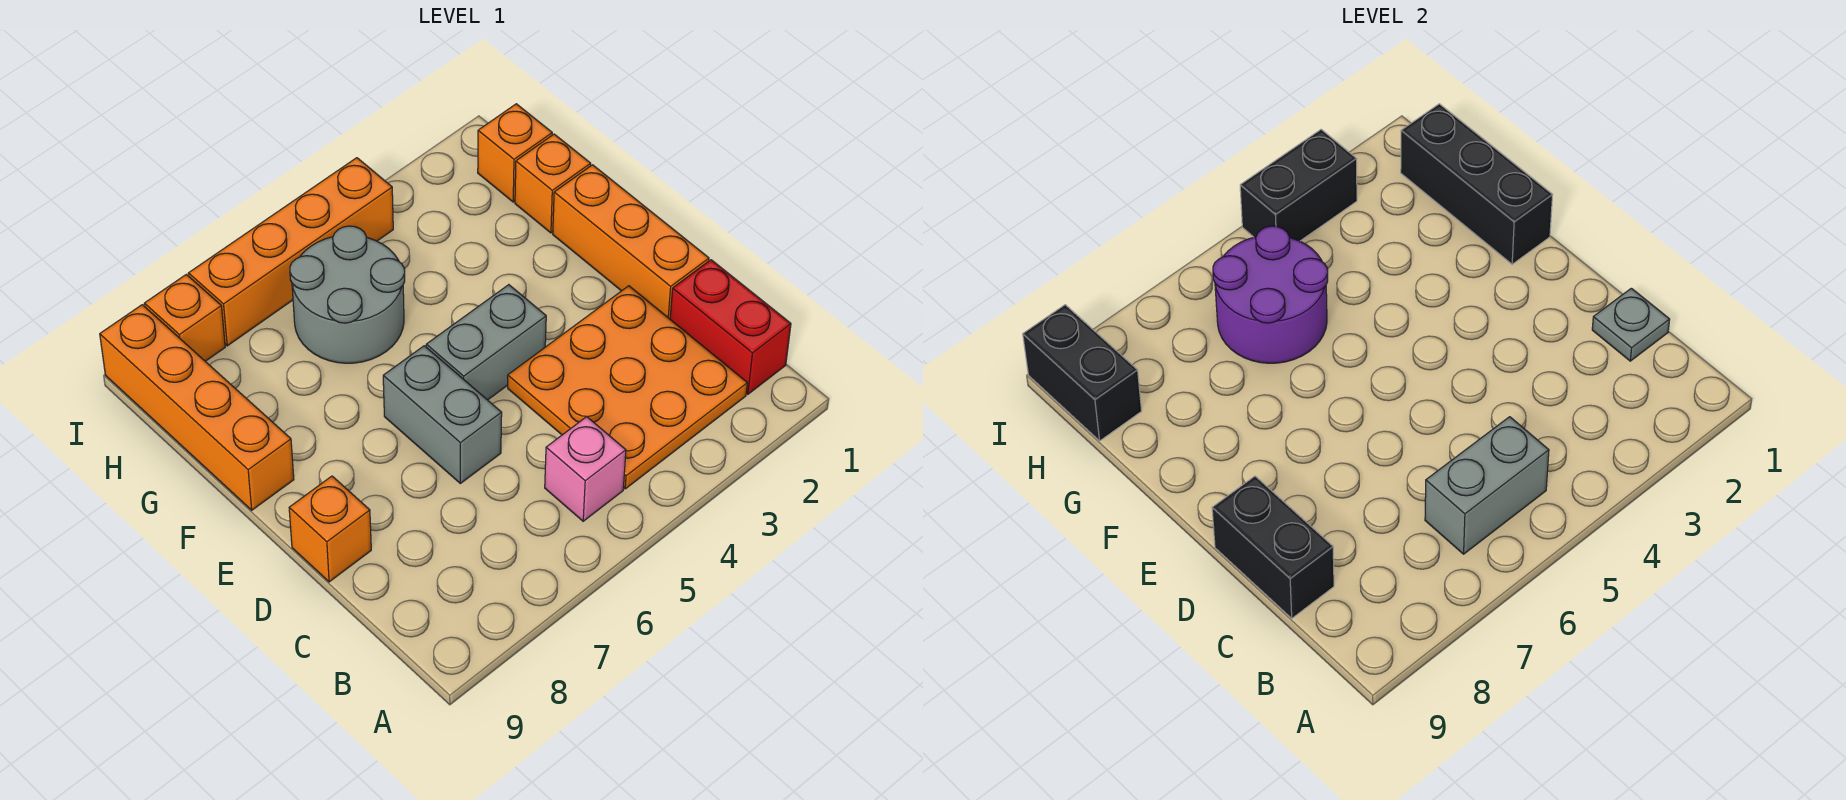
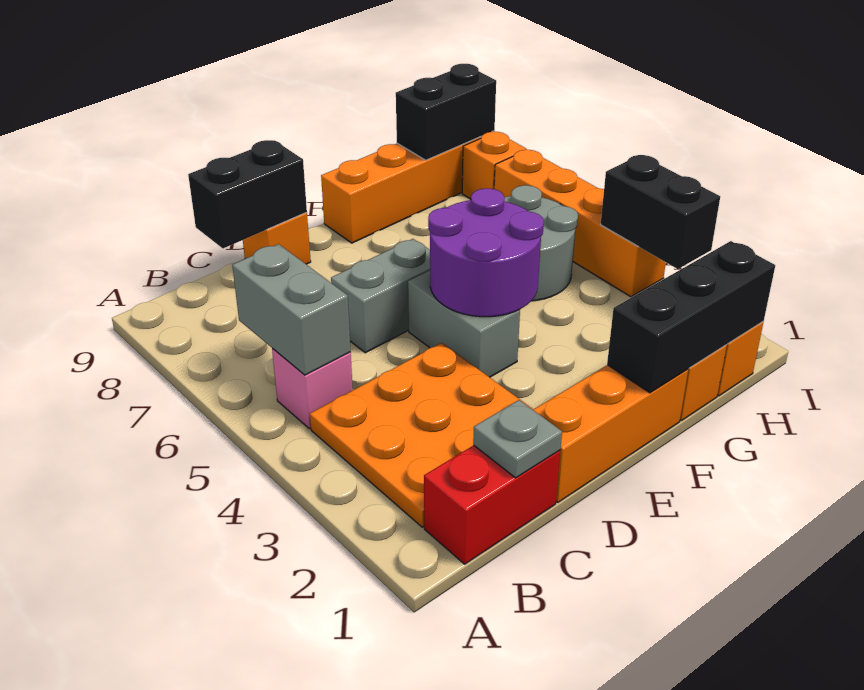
purple round brick G5:H6 level 2 -> purple round brick E4:F5 level 2

